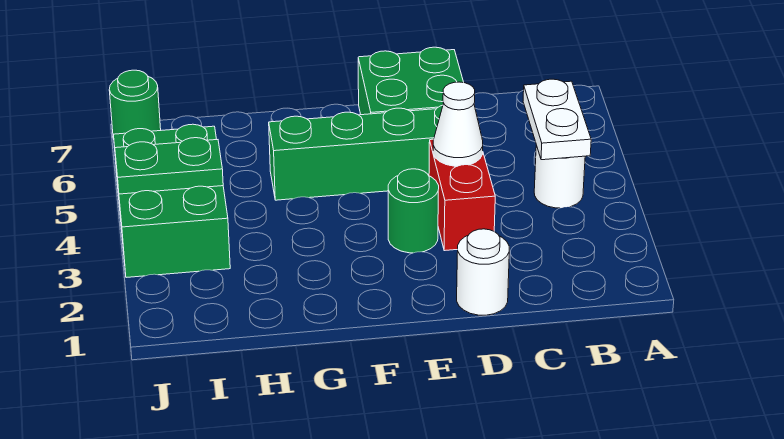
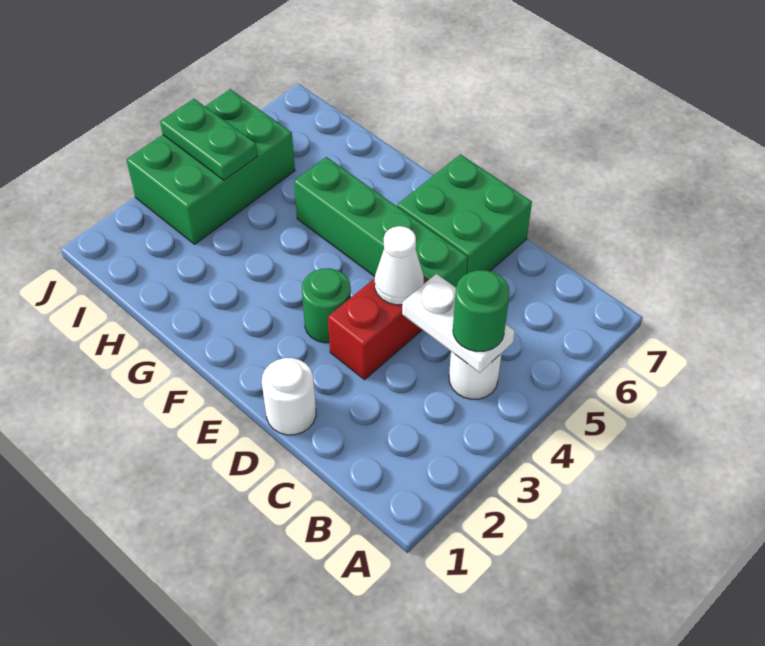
white plate B4:B5 level 2 -> white plate B4:C4 level 2
green round brick J7 level 1 -> green round brick B4 level 3

